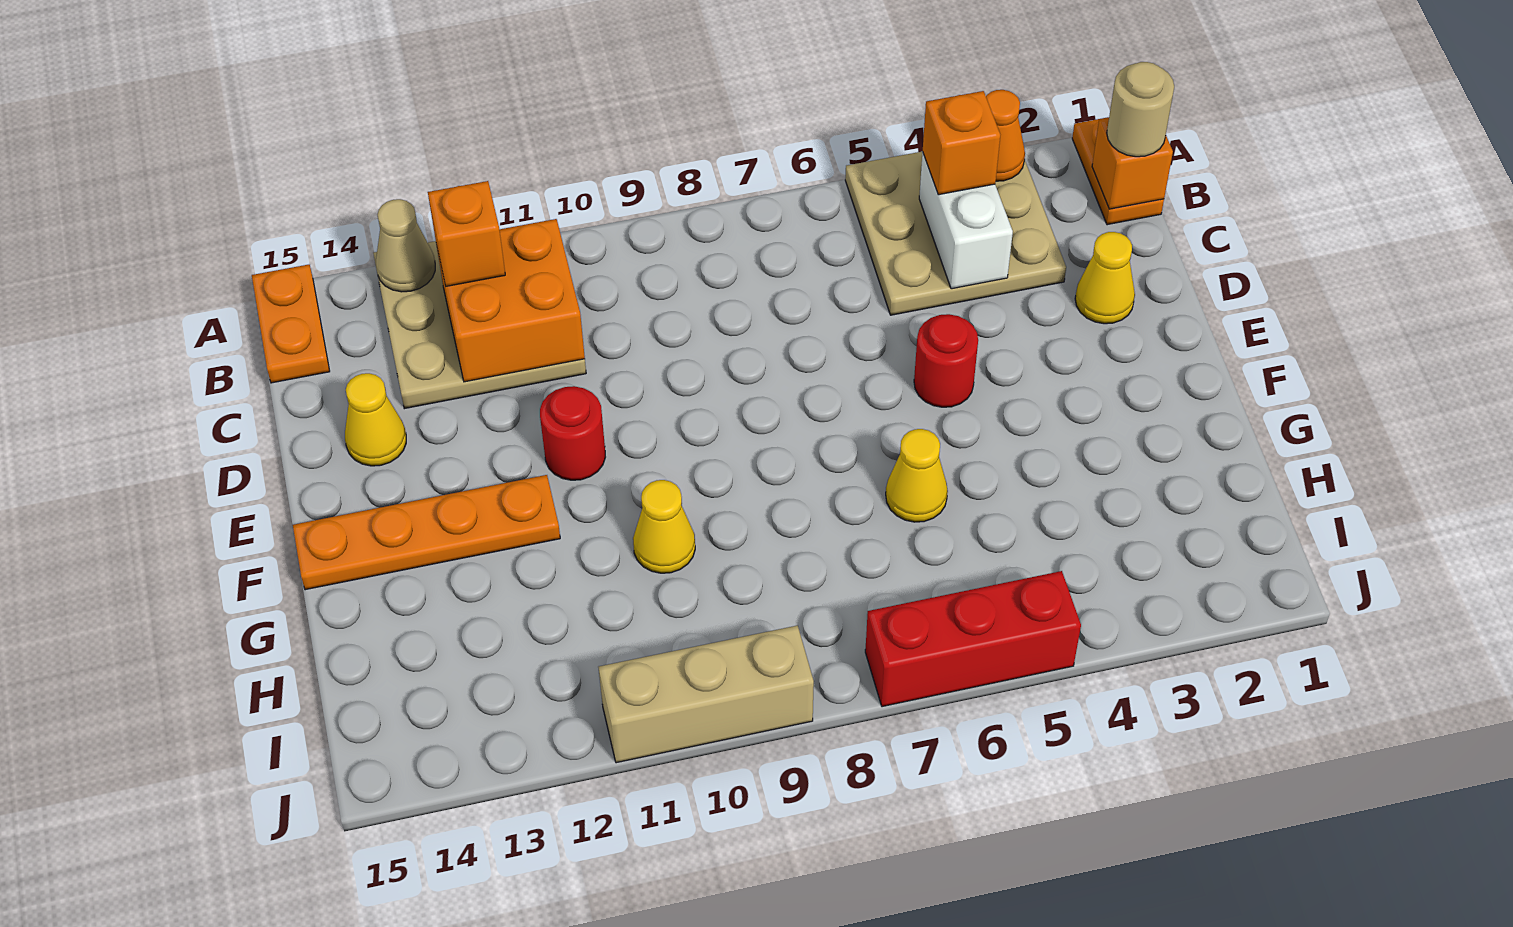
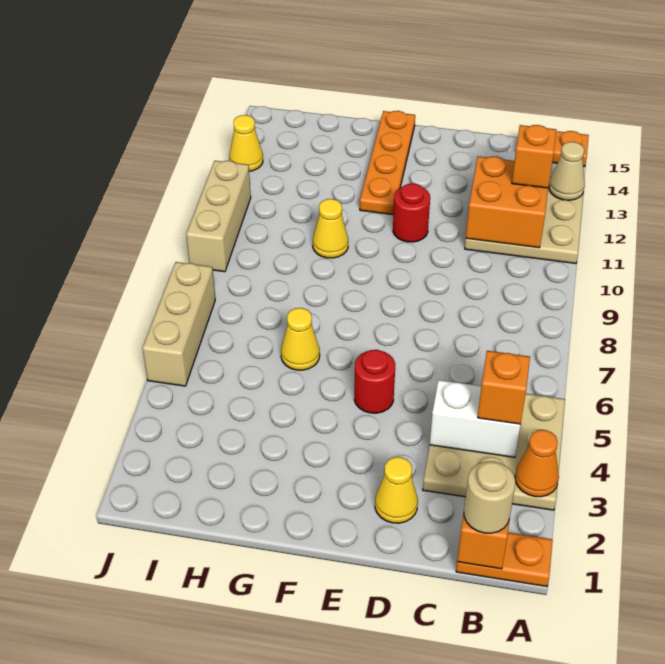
yellow cone D14 level 1 -> yellow cone J13 level 1
red brick J5:J7 level 1 -> tan brick J5:J7 level 1

